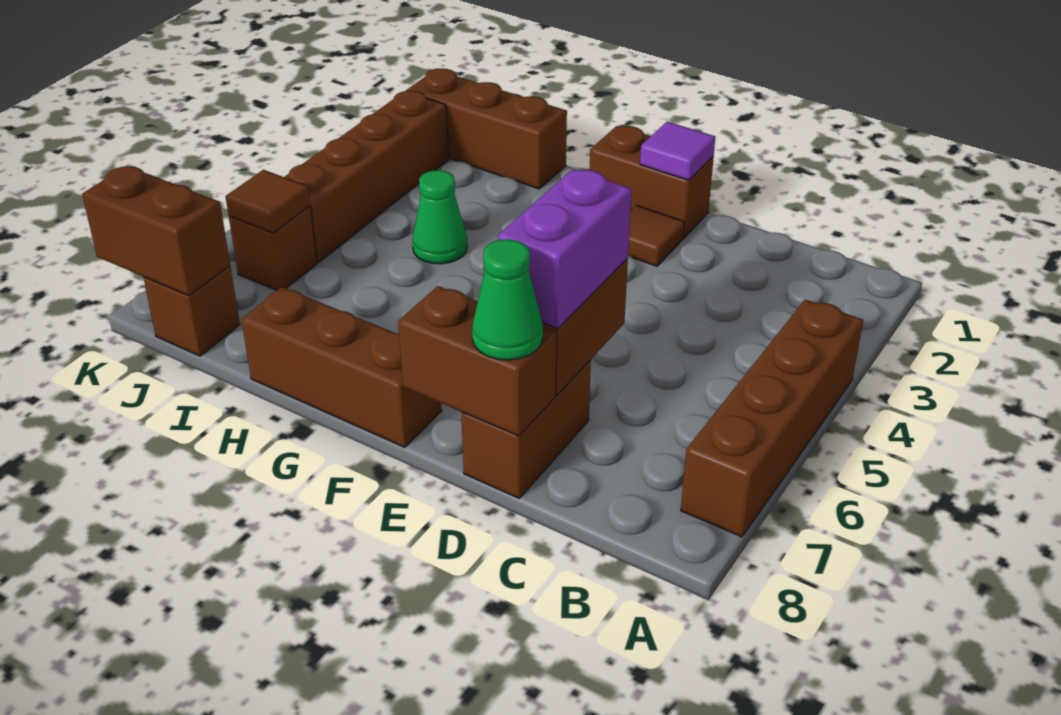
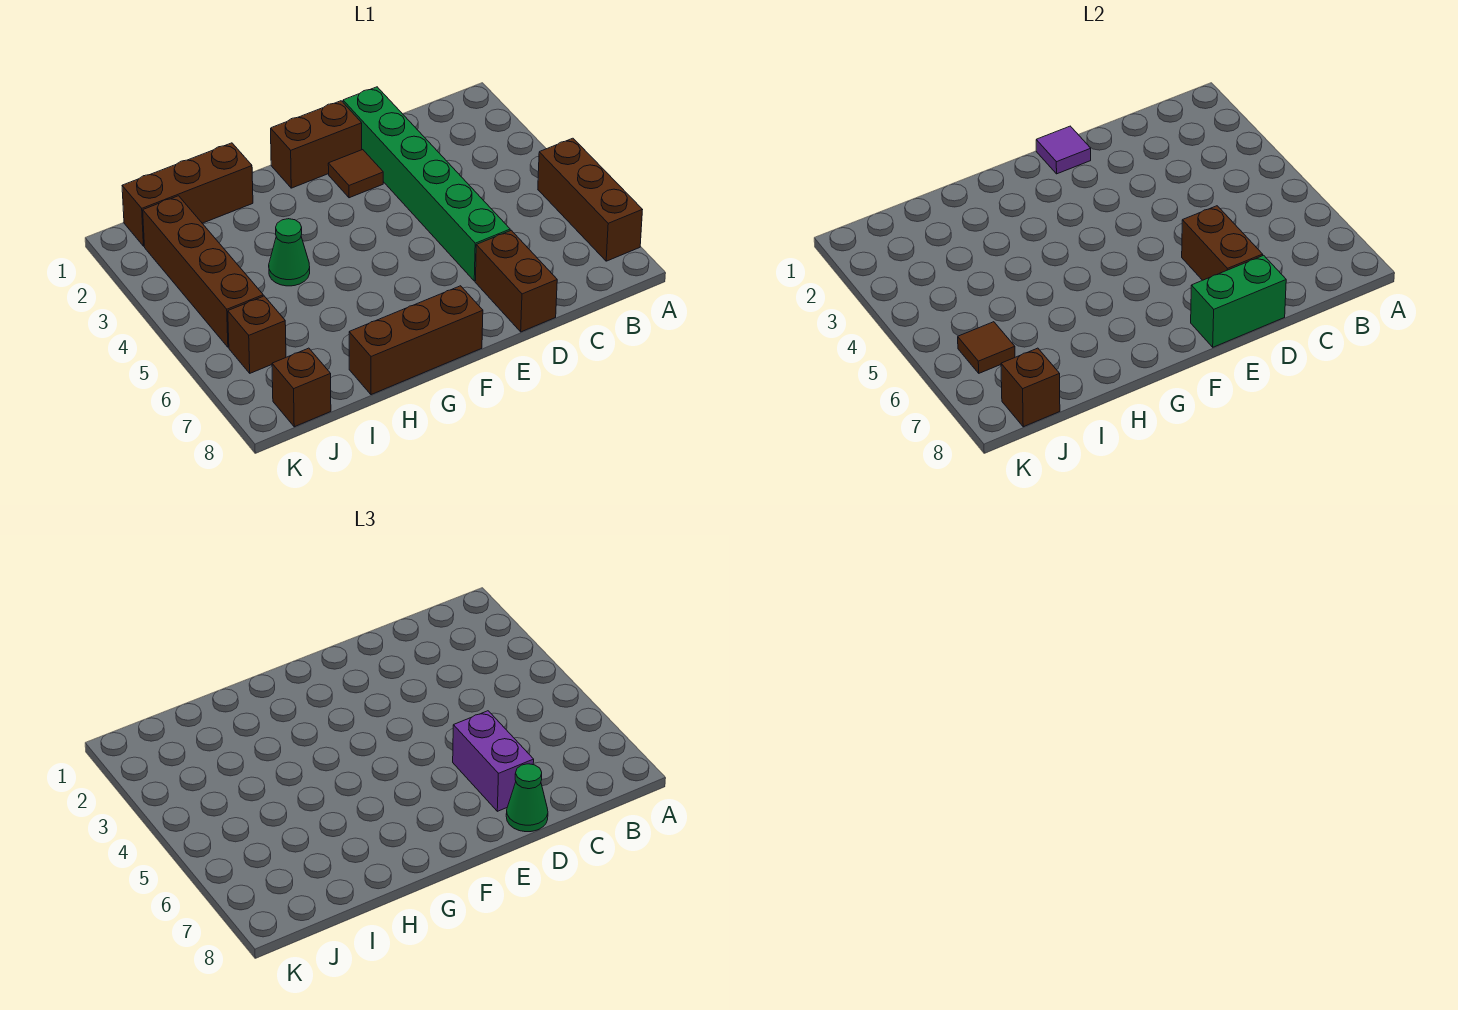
brown brick A4:A7 level 1 -> brown brick A5:A7 level 1
none -> green brick D1:D6 level 1
brown brick D8:E8 level 2 -> green brick D8:E8 level 2
brown brick J8:K8 level 2 -> brown brick J8 level 2

